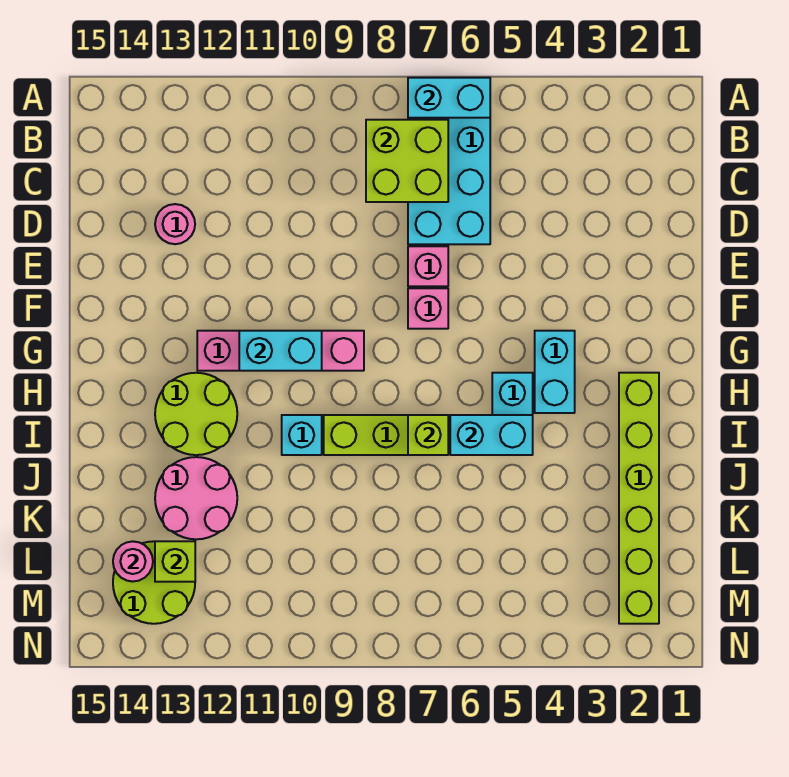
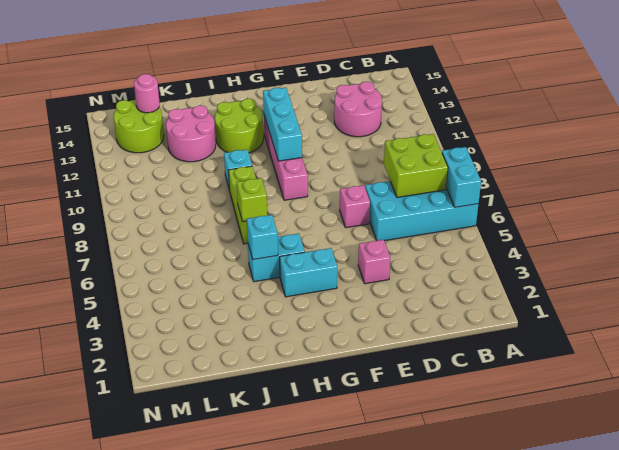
pink round brick D13 level 1 -> pink round brick C12:D13 level 1
pink brick F7 level 1 -> pink brick E4 level 1
cyan brick G10:G11 level 2 -> cyan brick G10:G12 level 2
lime brick H2:M2 level 1 -> none
cyan brick I5:I6 level 2 -> cyan brick I5 level 2
lime brick L13 level 2 -> none

